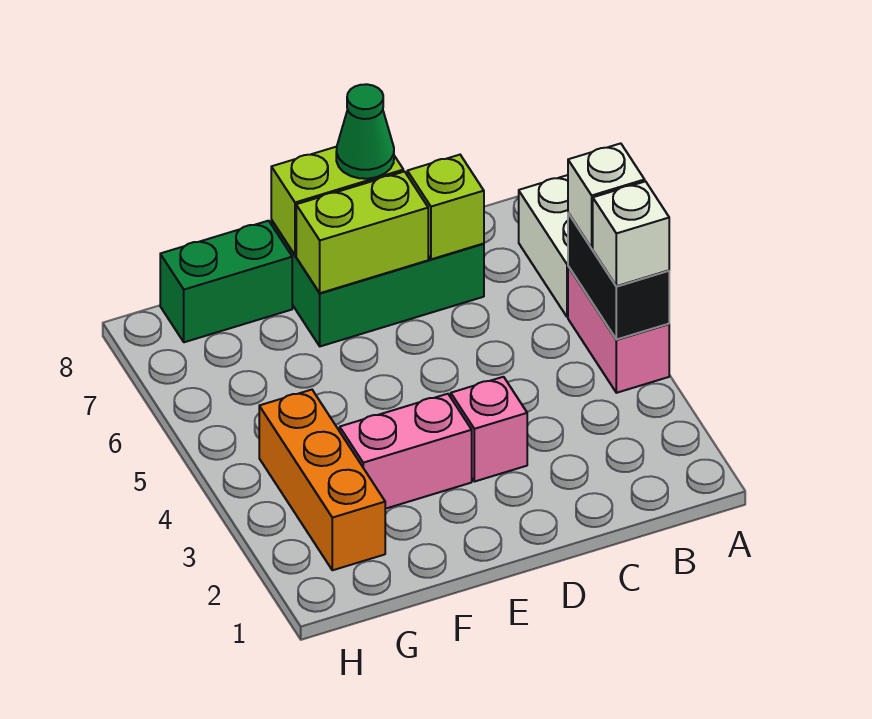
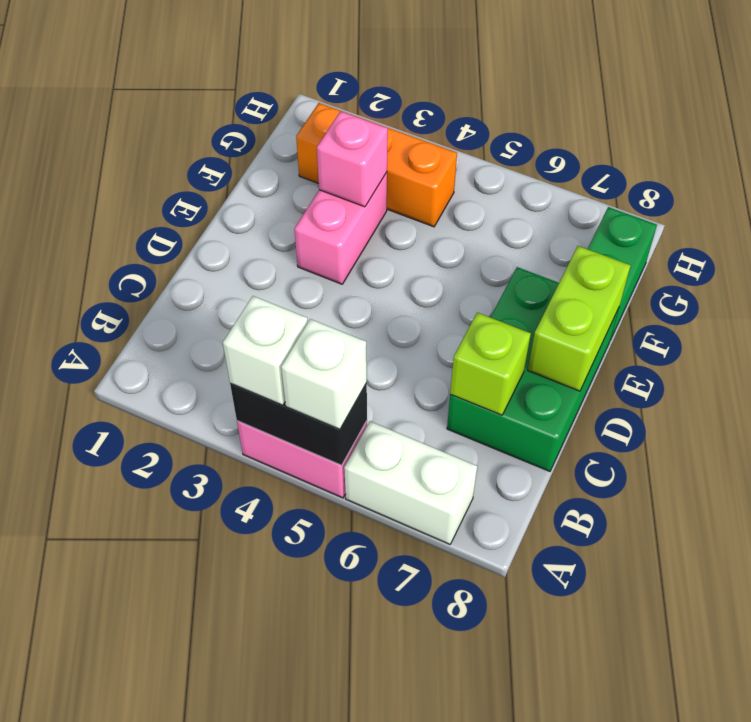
pink brick D3 level 1 -> pink brick F3 level 2
lime brick D7:E7 level 2 -> none
green cone D8 level 3 -> none

